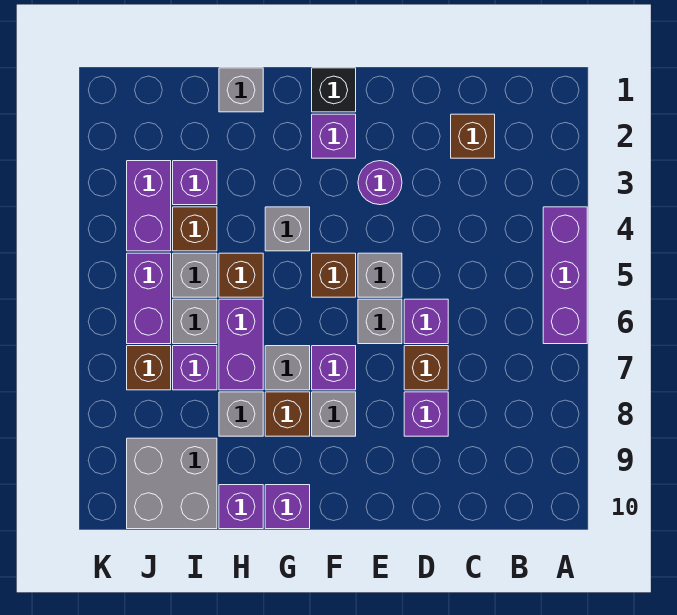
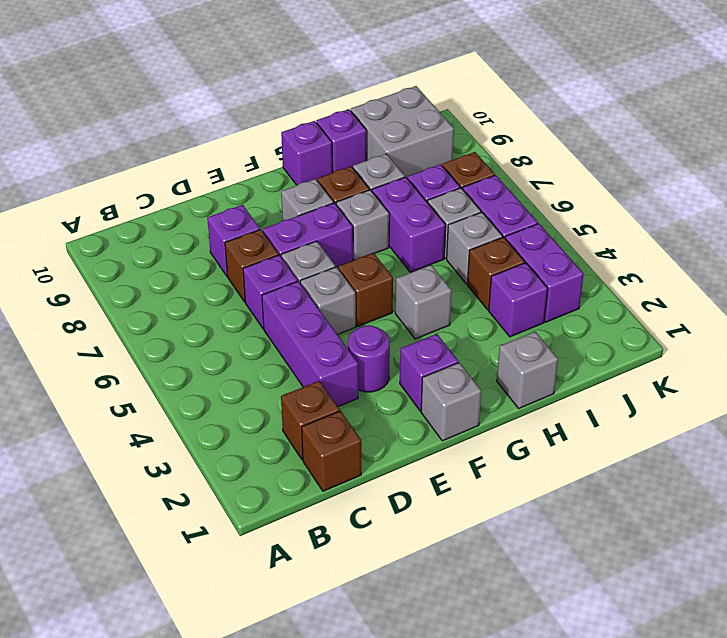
purple brick A4:A6 level 1 -> purple brick D3:D5 level 1
black brick F1 level 1 -> grey brick F1 level 1
purple brick F7 level 1 -> purple brick E7:F7 level 1
brown brick H5 level 1 -> brown brick C1 level 1

